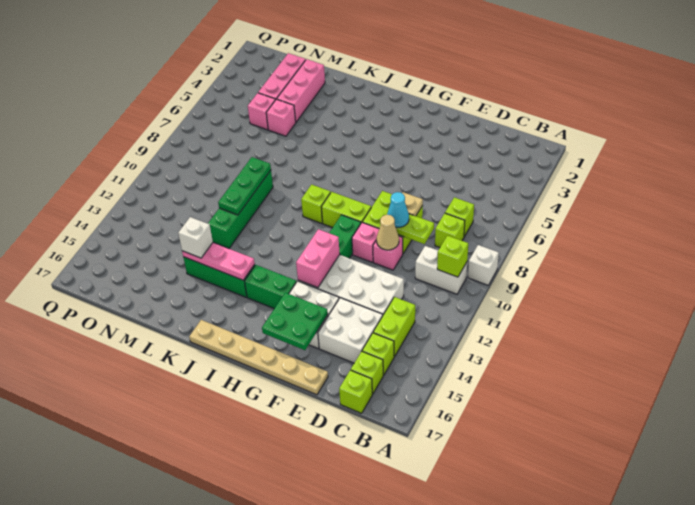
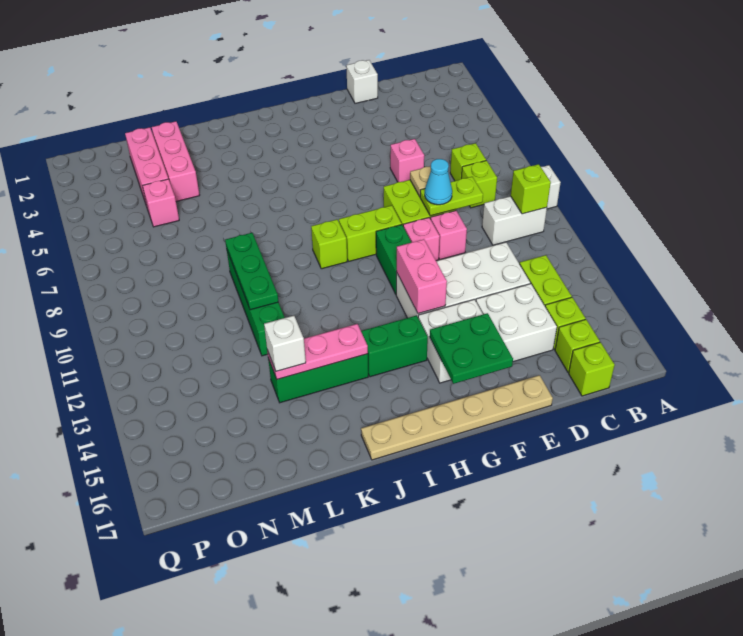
none -> white brick E1 level 1
tan cone E10 level 2 -> none
pink brick M5 level 1 -> pink brick E6 level 1

